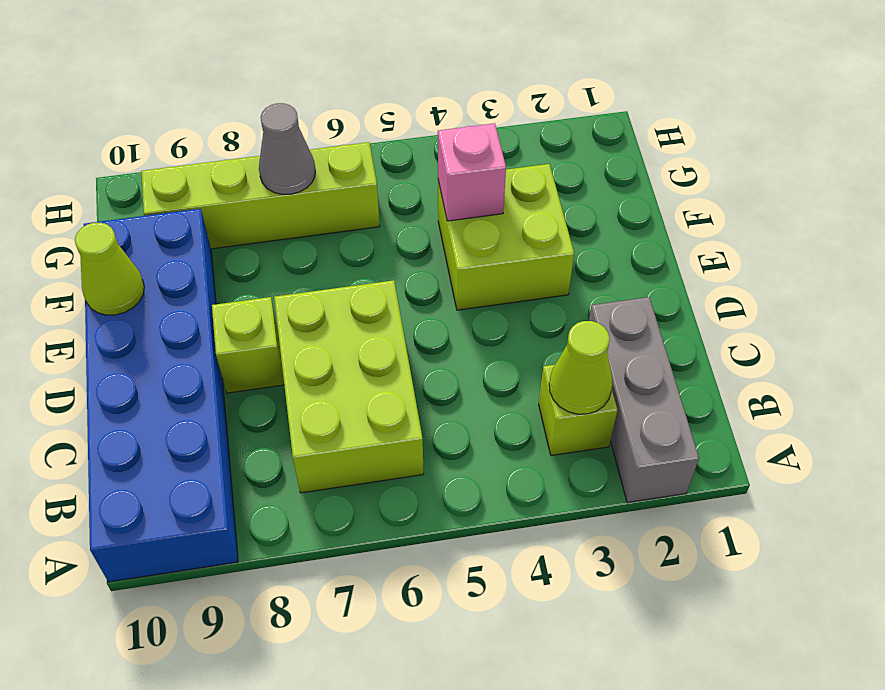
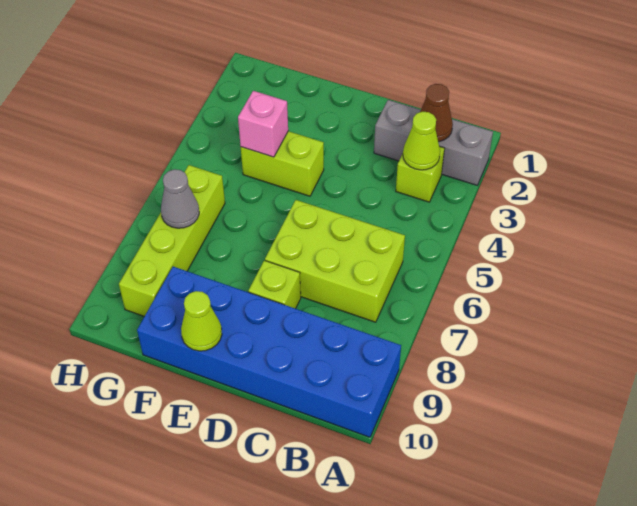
none -> brown cone B2 level 2
lime brick E3:F4 level 1 -> lime brick E4:F4 level 1

